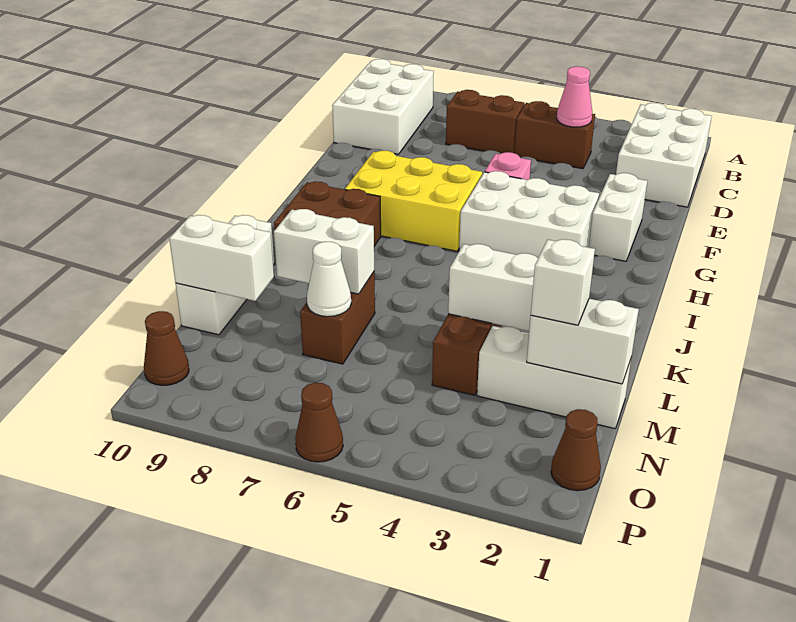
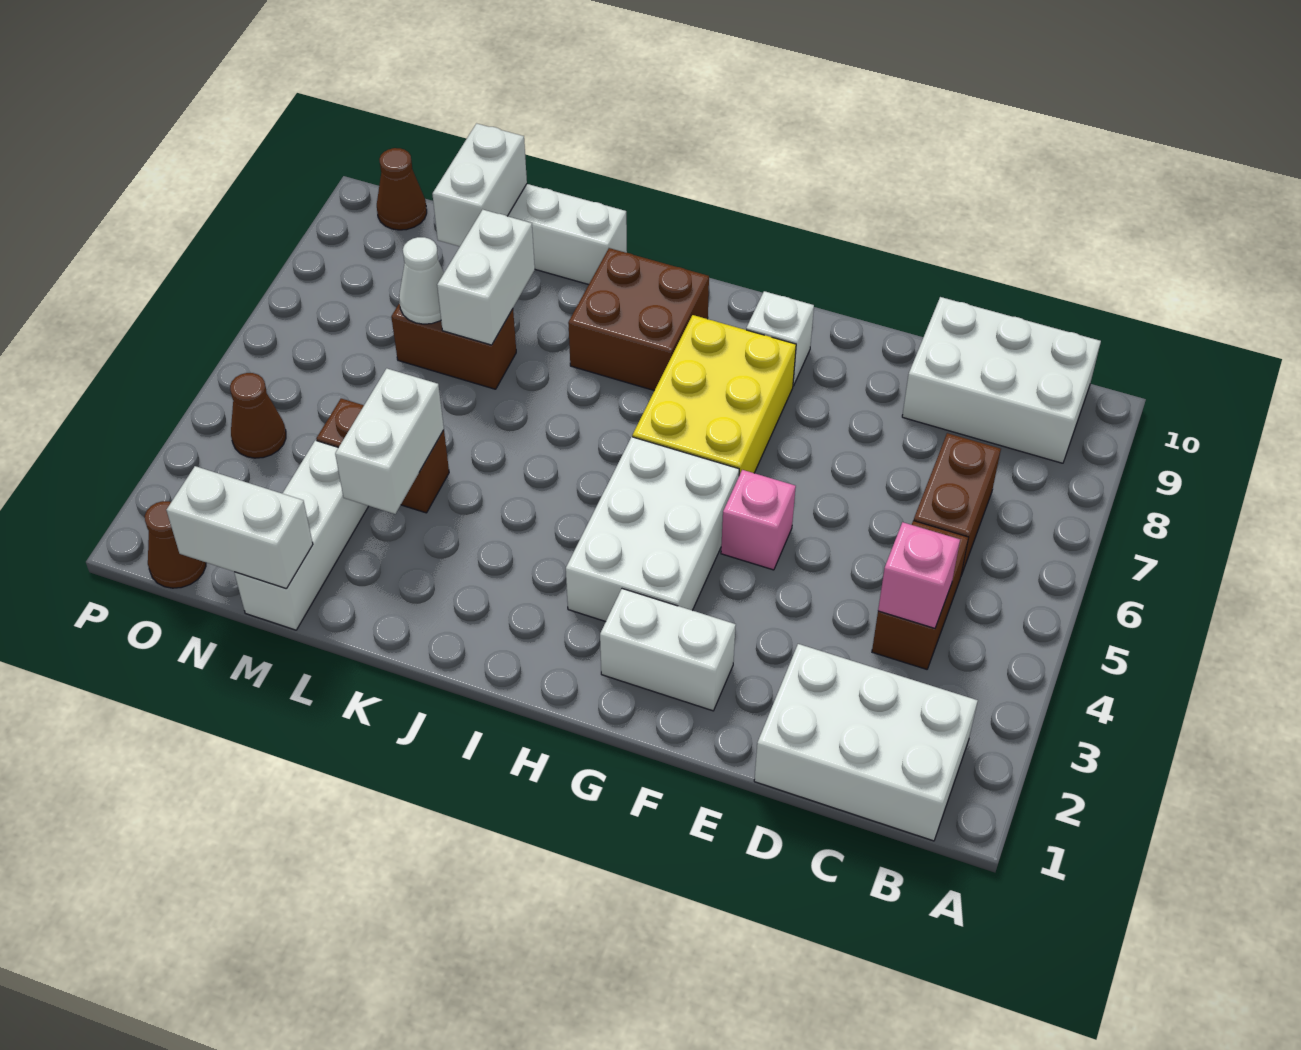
pink cone C4 level 2 -> pink brick C4 level 2
white brick M1:M2 level 2 -> white brick M1:N1 level 2
white brick M2 level 3 -> white brick G9 level 1
brown cone P6 level 1 -> brown cone O4 level 1

